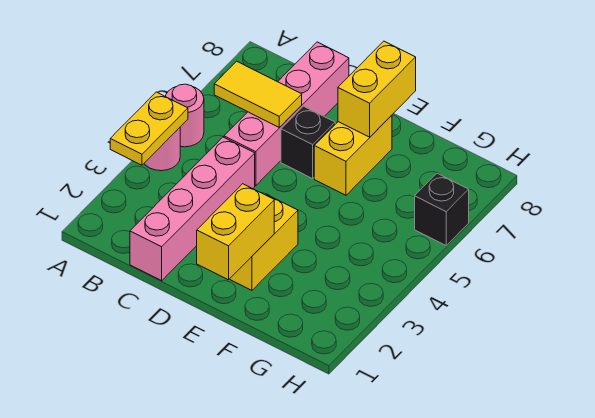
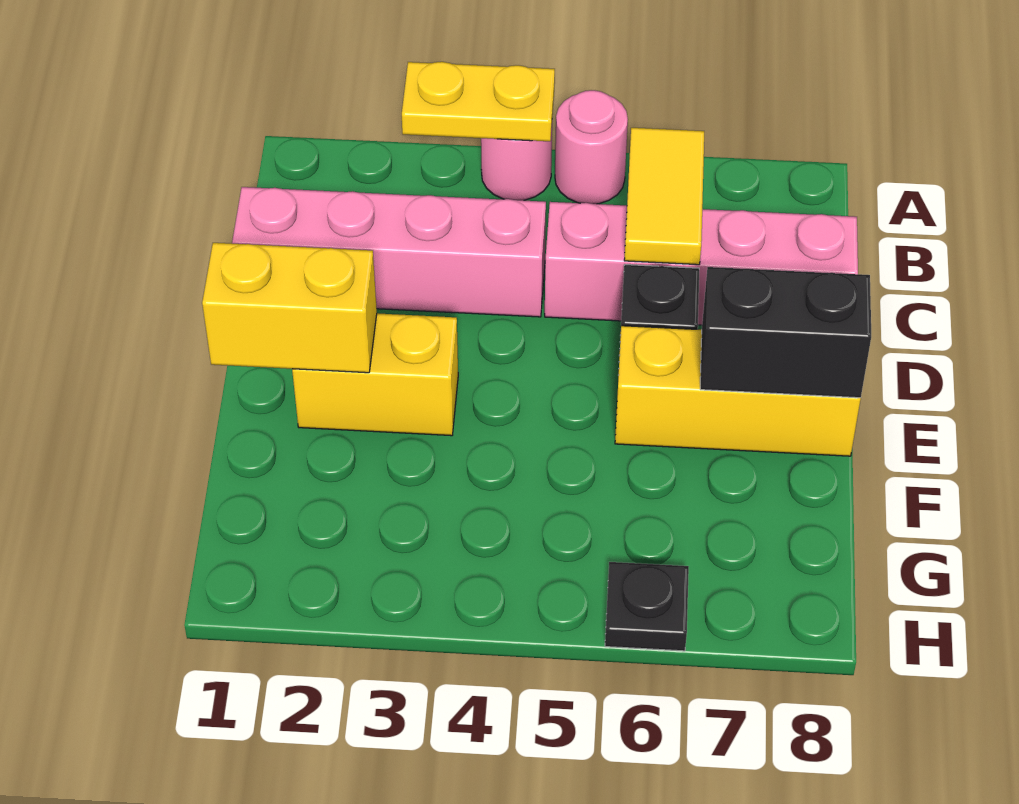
yellow brick E6:E7 level 1 -> yellow brick E6:E8 level 1
yellow brick E7:E8 level 2 -> black brick E7:E8 level 2
black brick H6 level 1 -> black plate H6 level 1

